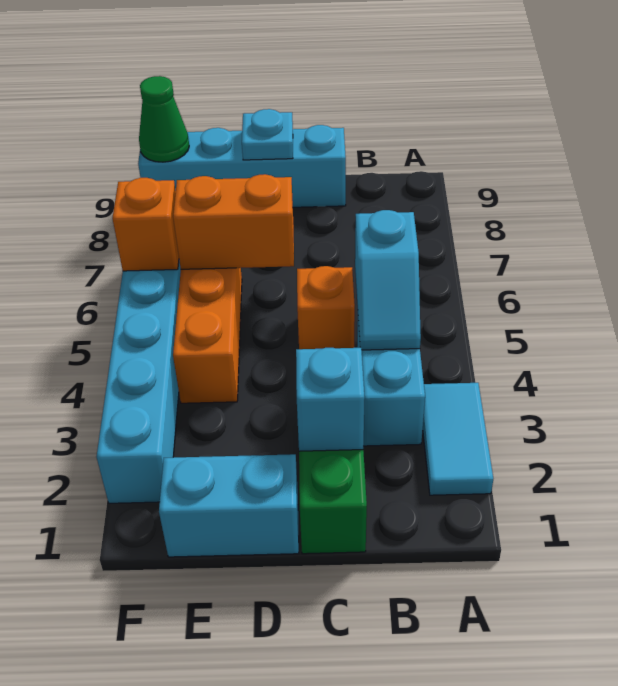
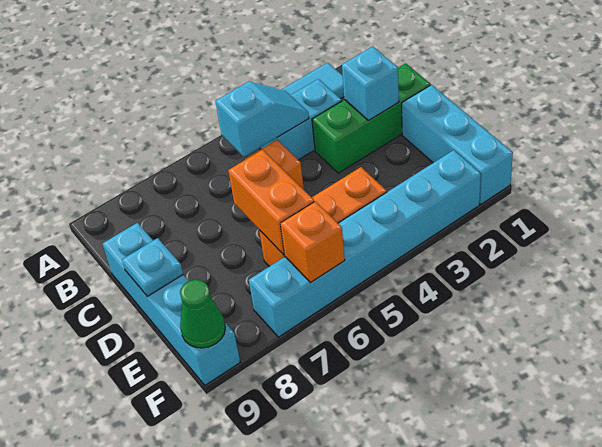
cyan brick D1:E1 level 1 -> cyan brick D1:F1 level 1

